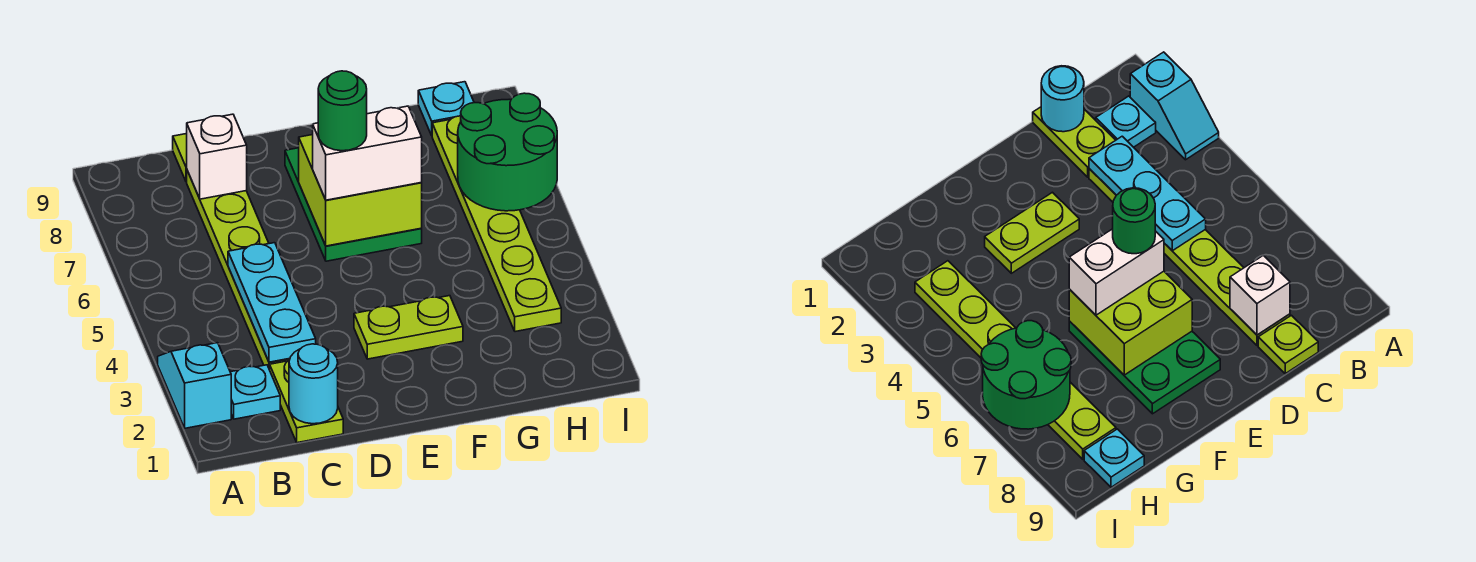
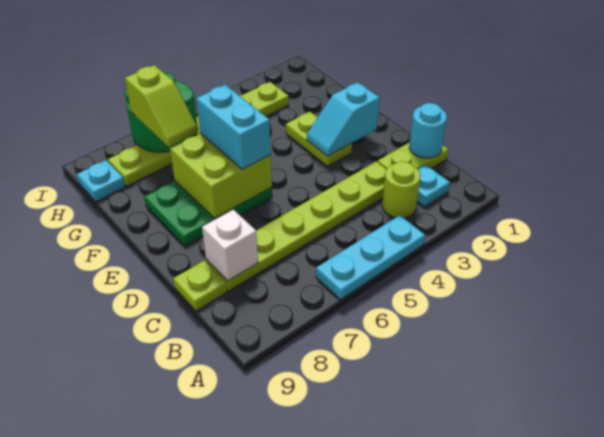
cyan slope A2:A3 level 1 top 2 -> cyan slope E2:E3 level 2 top 2
none -> lime round brick B3 level 1
cyan plate C3:C5 level 2 -> cyan plate A4:A6 level 1
white brick E6:F6 level 3 -> cyan brick E6:F6 level 3
green round brick E6 level 4 -> none
none -> lime slope G7:H7 level 3 top H

